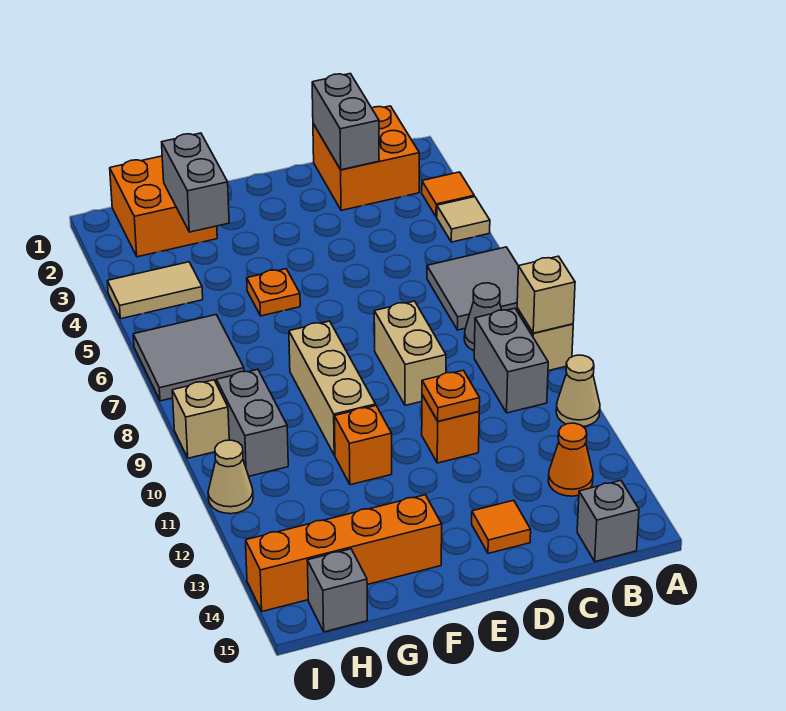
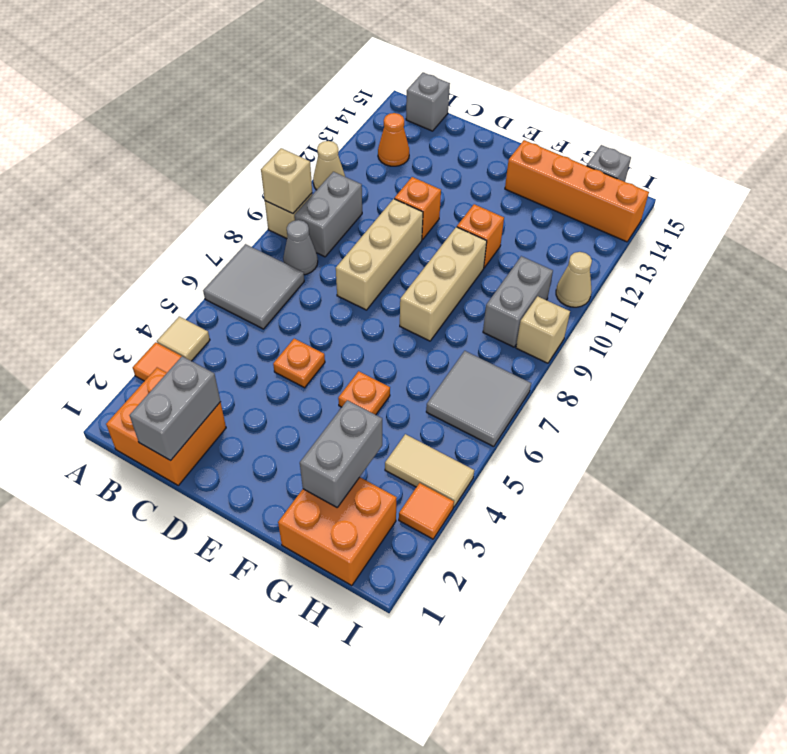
tan brick D8:D9 level 1 -> tan brick D8:D10 level 1
orange plate D11 level 2 -> orange plate D5 level 1
orange tile D14 level 1 -> orange tile I3 level 1

